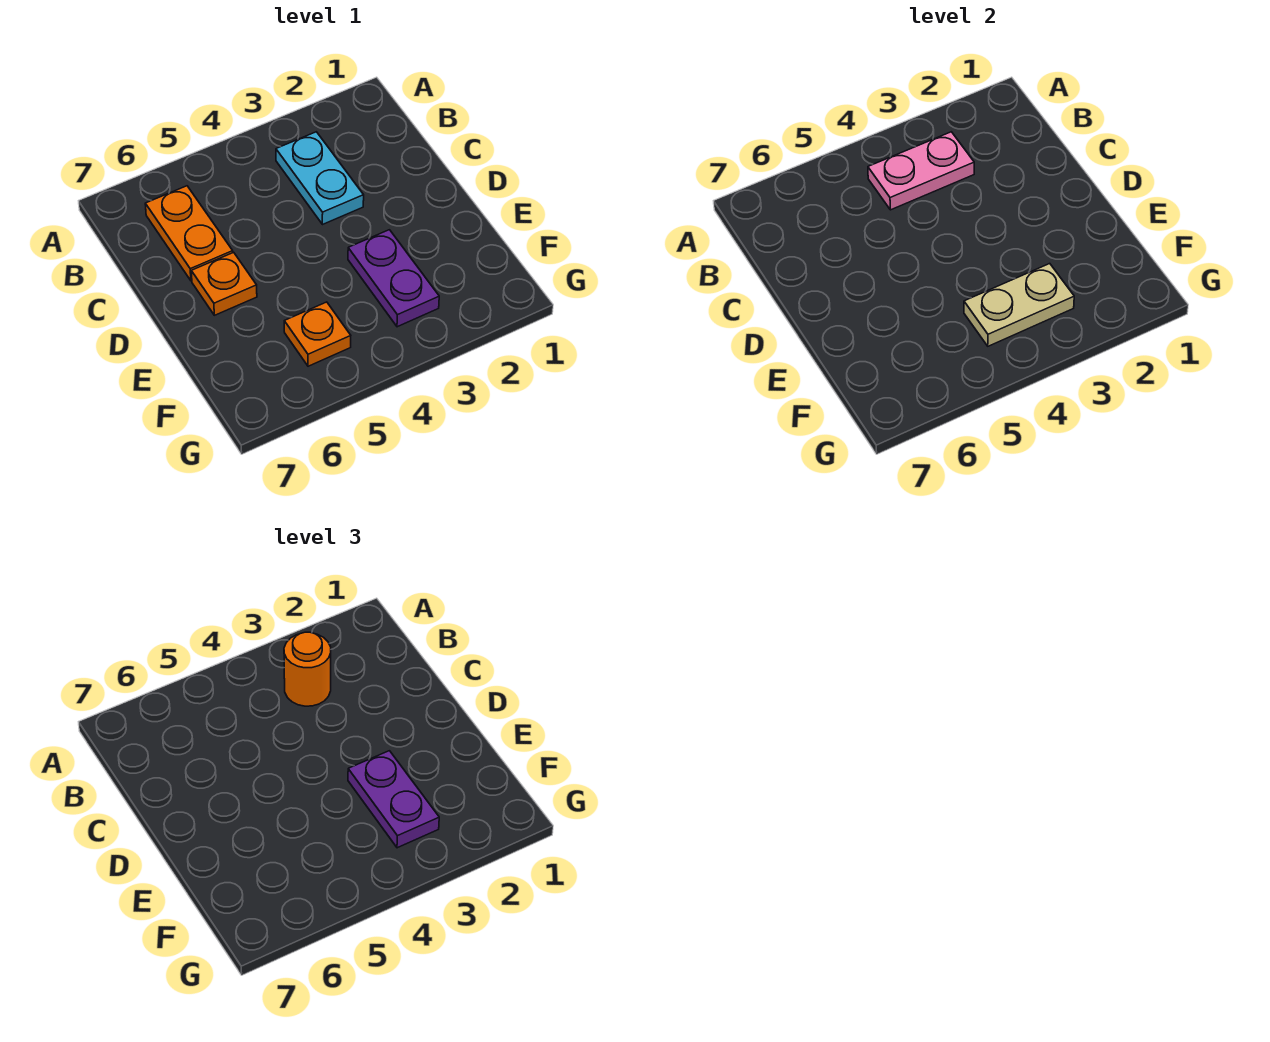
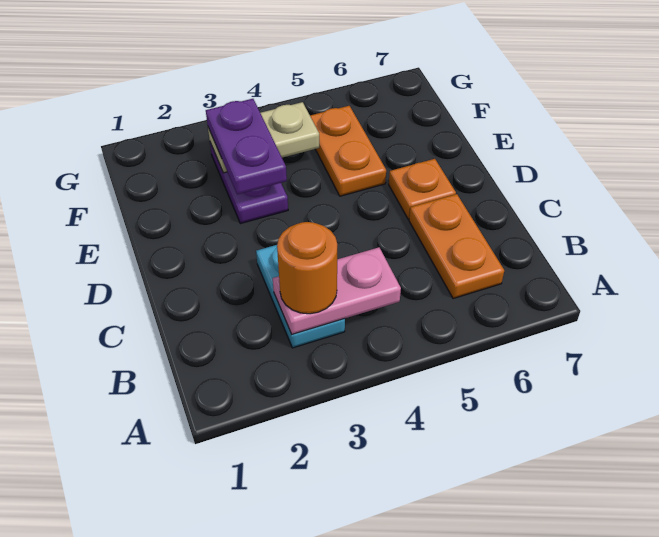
orange plate F5 level 1 -> orange plate E5:F5 level 1

